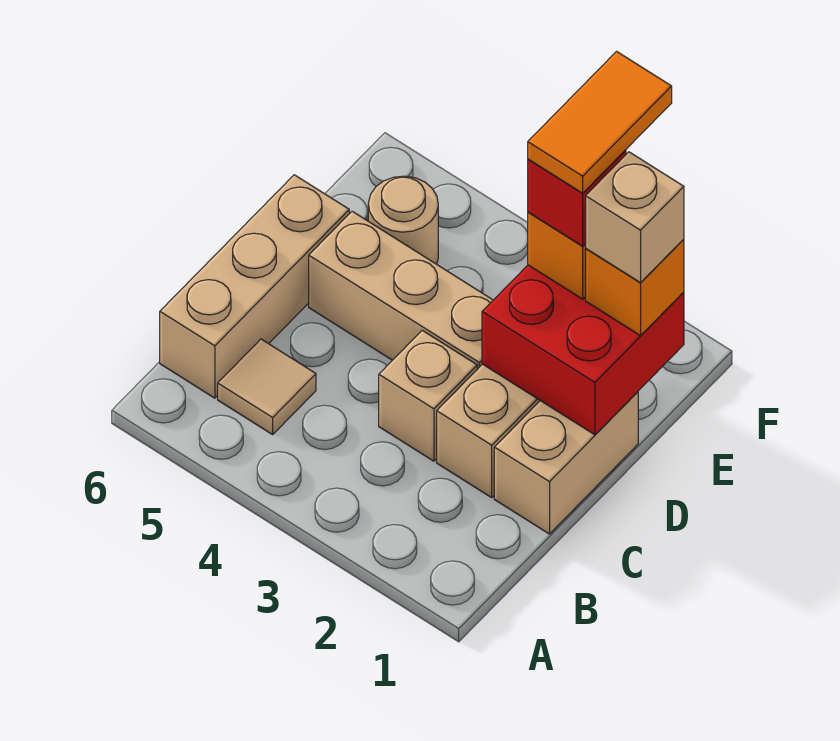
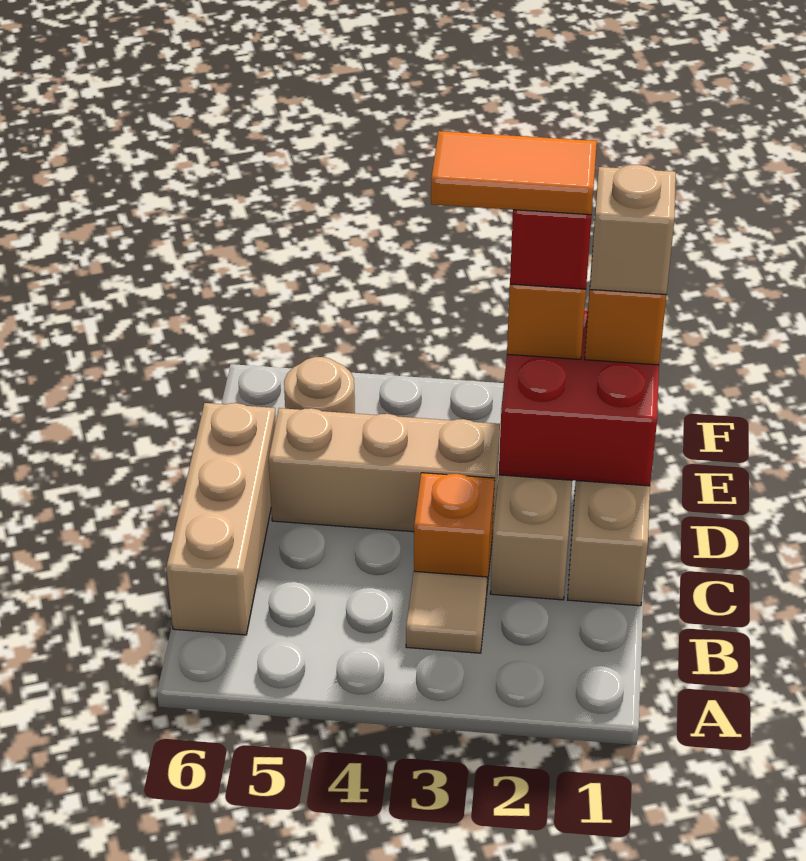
tan tile B5 level 1 -> tan tile B3 level 1
tan brick C3 level 1 -> orange brick C3 level 1
orange tile E2:F2 level 5 -> orange tile E2:E3 level 5

